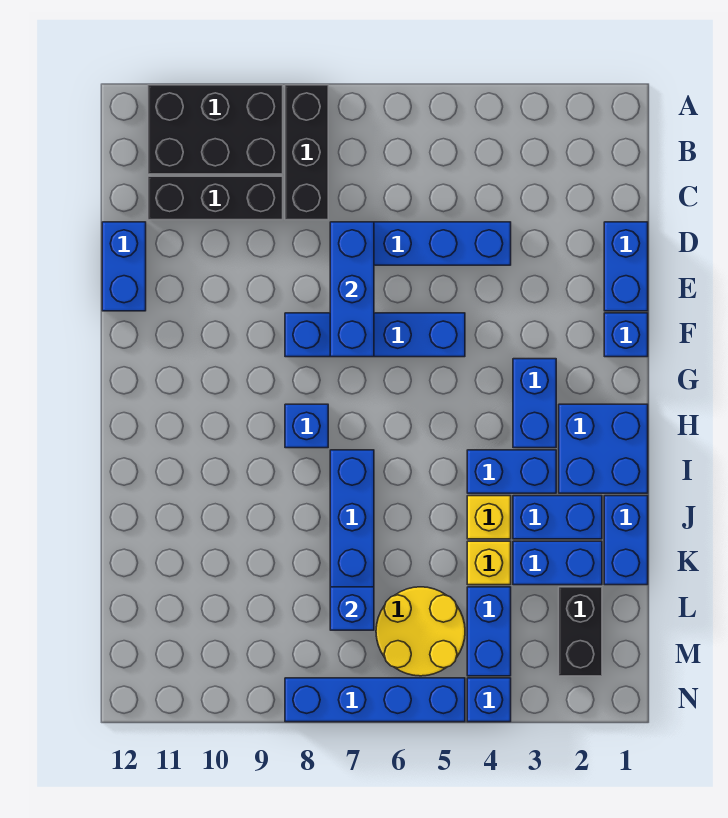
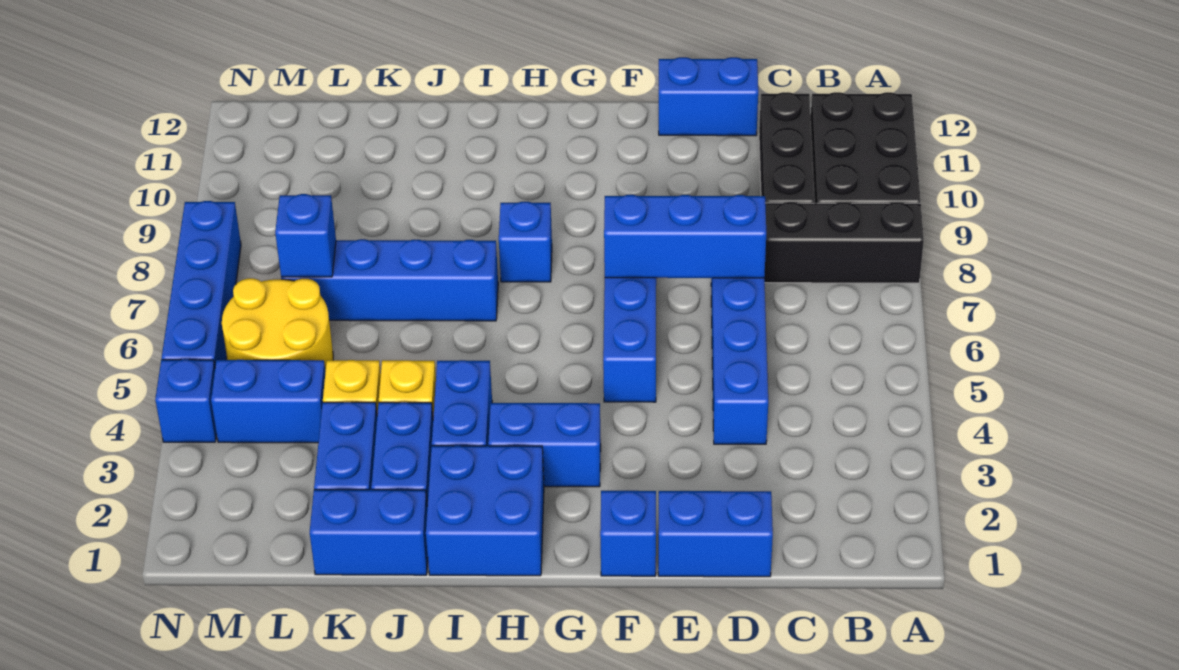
black brick L2:M2 level 1 -> none

